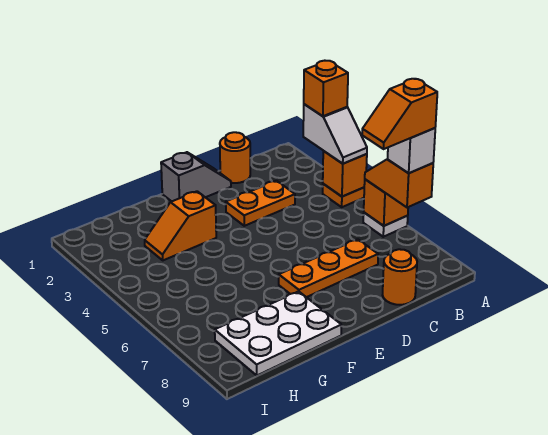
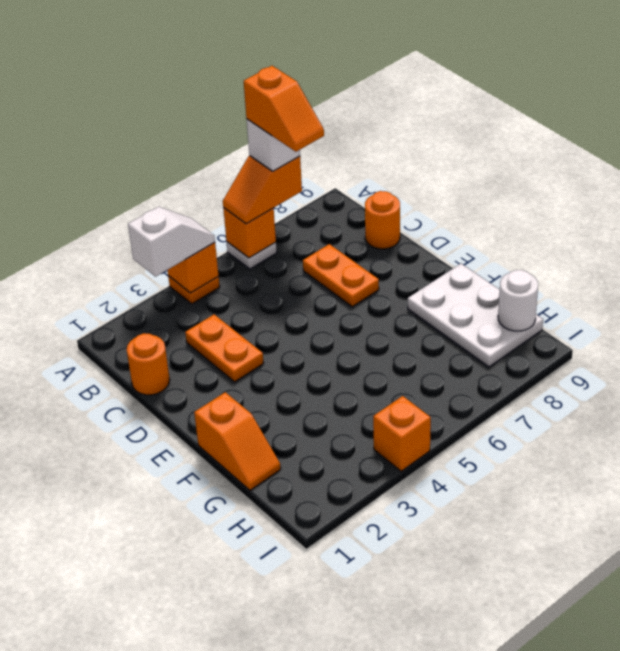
orange brick A3 level 4 -> orange brick I4 level 1
orange plate C7:E7 level 1 -> orange plate C7:D7 level 1
grey slope D1:E1 level 1 top E -> none
orange slope F3:G3 level 1 top F -> orange slope F1:G1 level 1 top F
none -> white round brick H9 level 2

